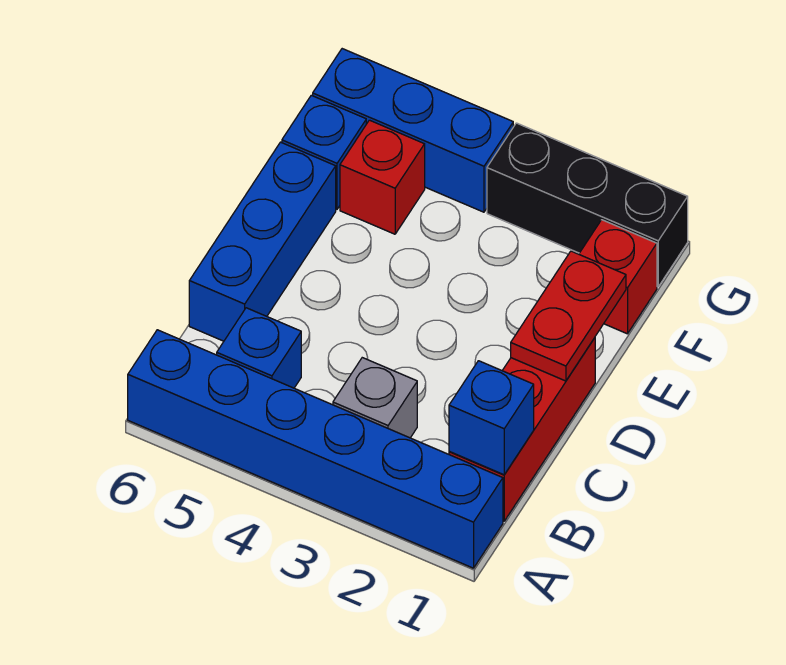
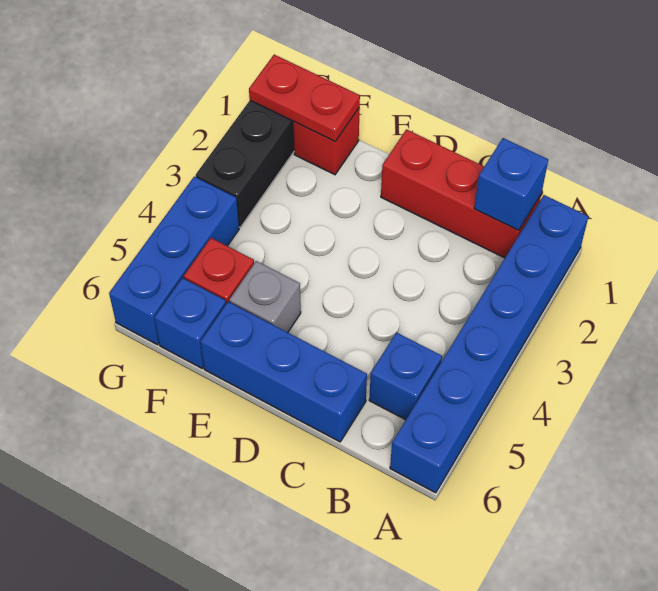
grey brick B3 level 1 -> grey brick E5 level 1
red plate D1:E1 level 2 -> red plate F1:G1 level 2

